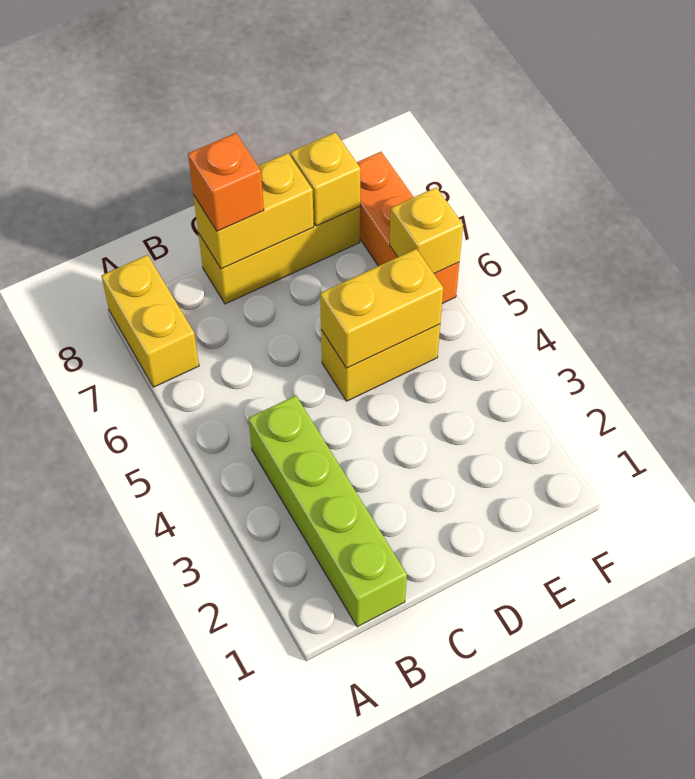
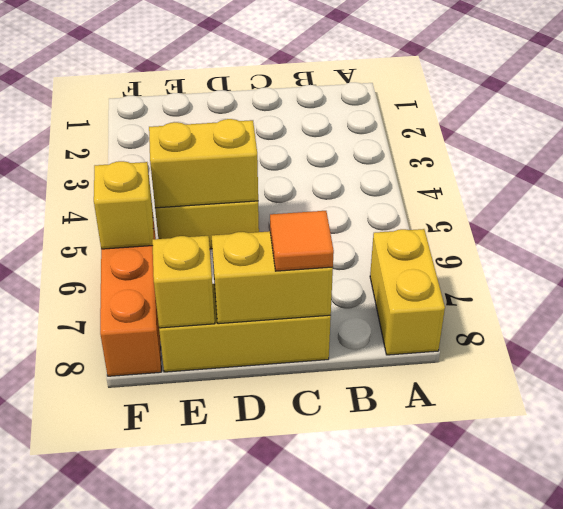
lime brick B1:B4 level 1 -> none
orange brick C8 level 3 -> orange tile C8 level 3

